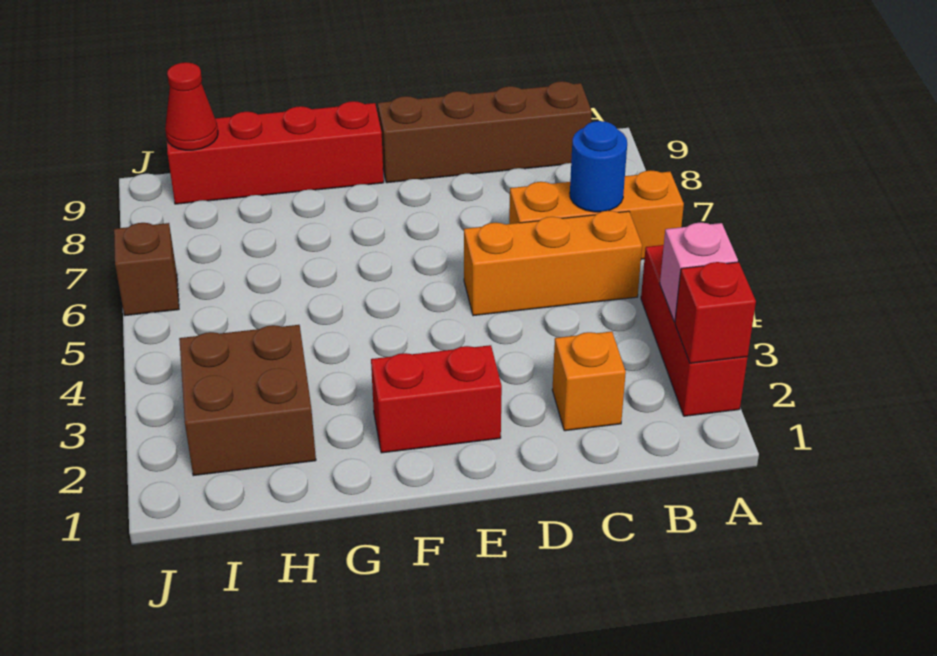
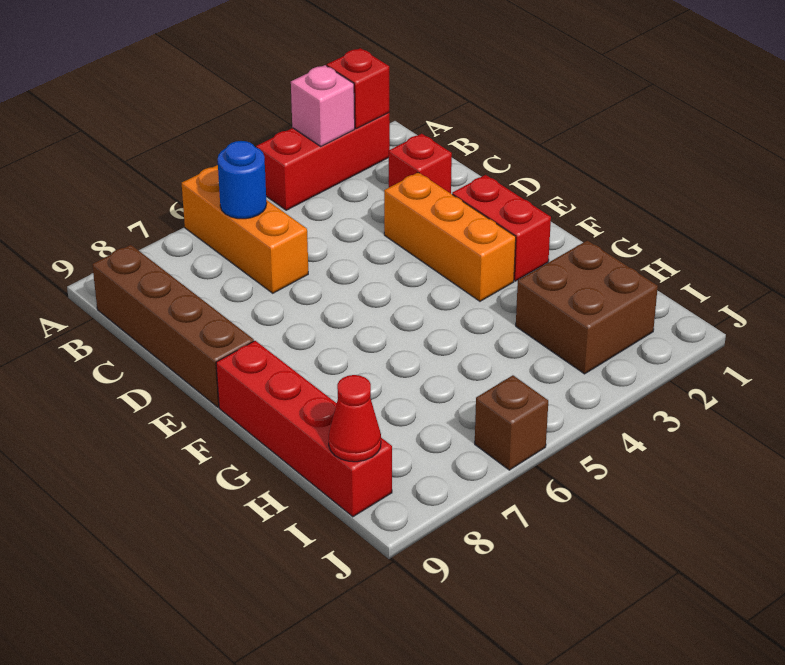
orange brick B5:D5 level 1 -> orange brick D3:F3 level 1
orange brick C2 level 1 -> red brick C2 level 1

